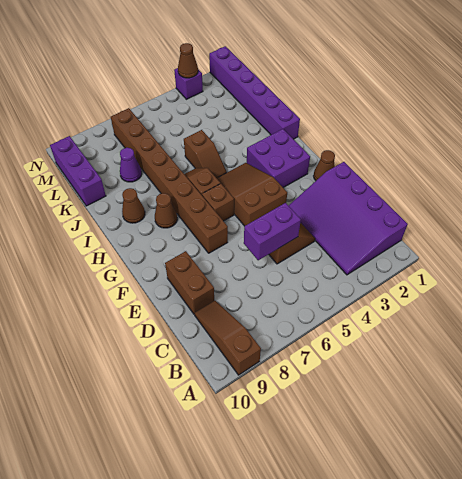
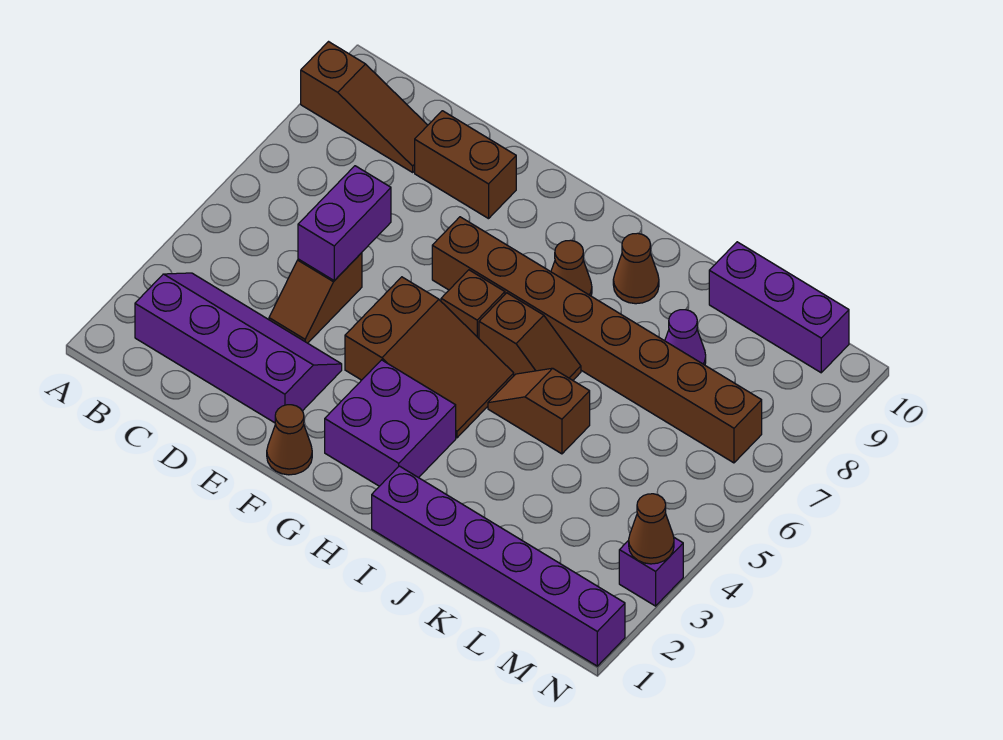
purple slope B1:E3 level 1 top 1 -> purple slope B2:E3 level 1 top 2

